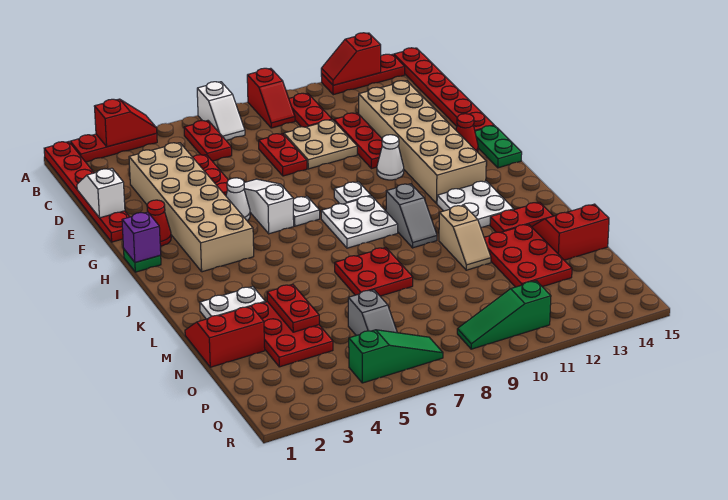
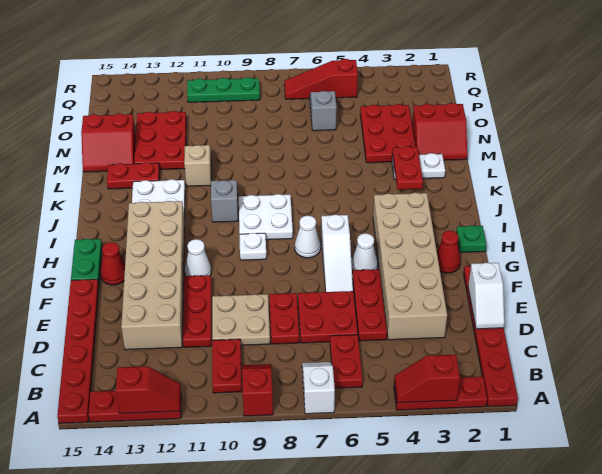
purple brick H1 level 2 -> none
white plate H7 level 1 -> white cone H7 level 1
red plate L7:M8 level 1 -> red plate D6:E7 level 1
red plate M4:N4 level 2 -> red plate K3:L3 level 2
green slope Q5:Q7 level 1 top 5 -> red slope Q5:Q7 level 1 top 5
green slope Q9:Q11 level 1 top 11 -> green plate Q9:Q11 level 1

